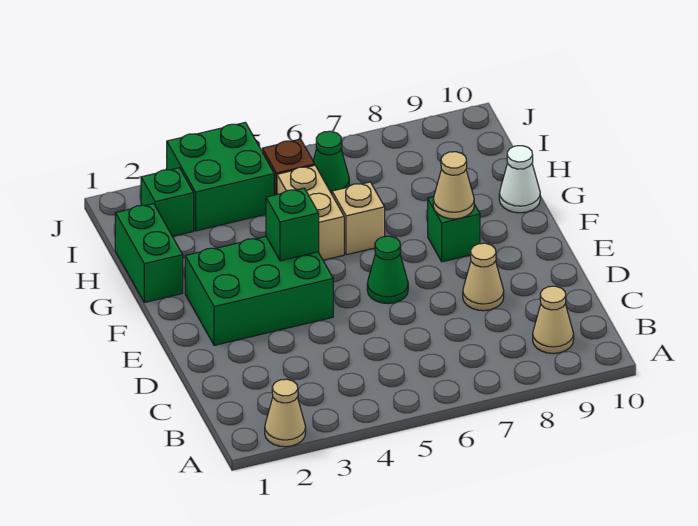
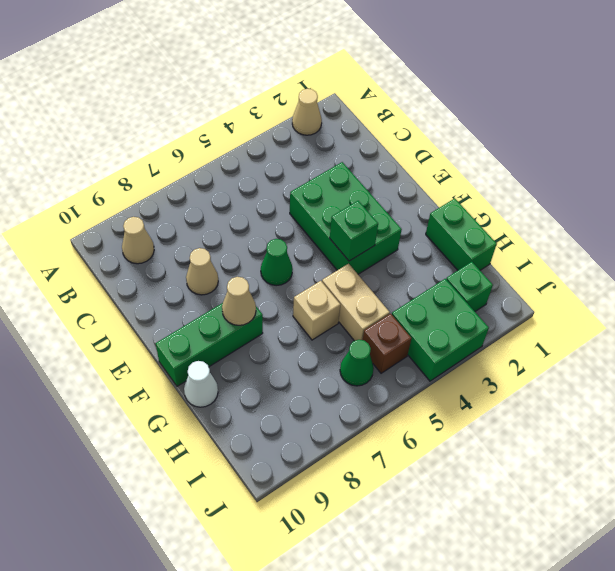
green brick E2:F4 level 1 -> green brick D3:F4 level 1
green brick F8 level 1 -> green brick F8:F10 level 1

